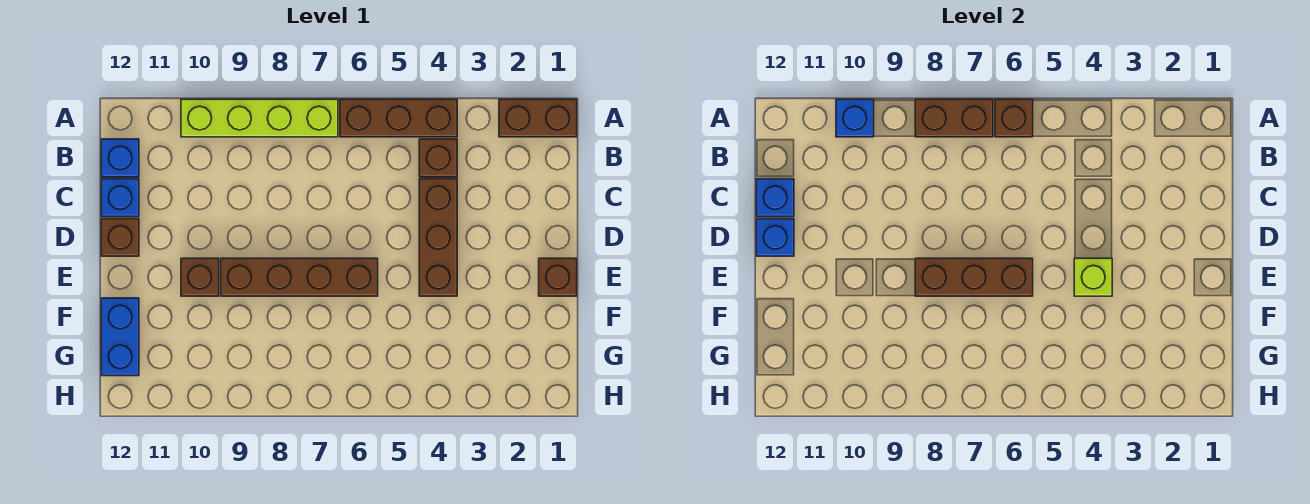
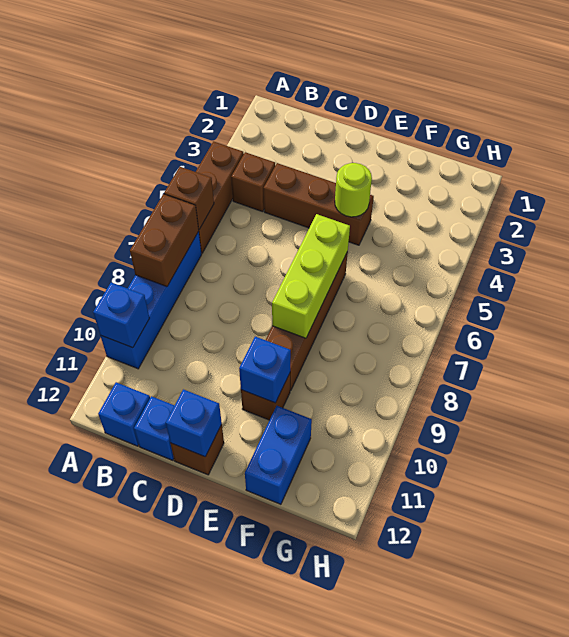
brown brick A1:A2 level 1 -> none
lime brick A7:A10 level 1 -> blue brick A7:A10 level 1
blue brick C12 level 2 -> blue brick E10 level 2
brown brick E1 level 1 -> none
lime brick E4 level 2 -> lime round brick E4 level 2
brown brick E6:E8 level 2 -> lime brick E6:E8 level 2
blue brick F12:G12 level 1 -> blue brick F11:F12 level 1

